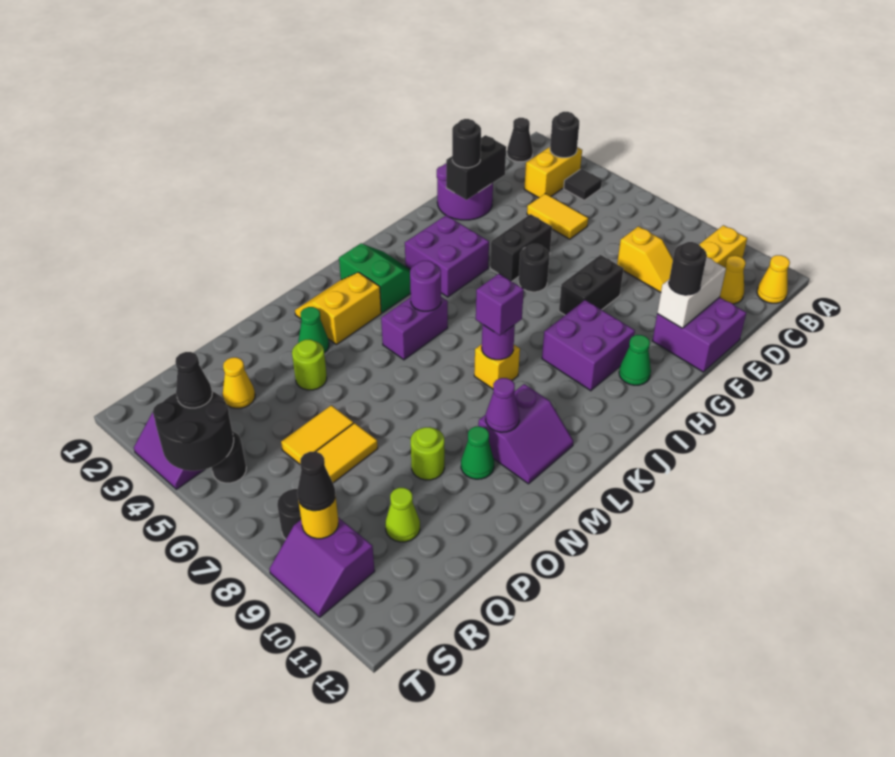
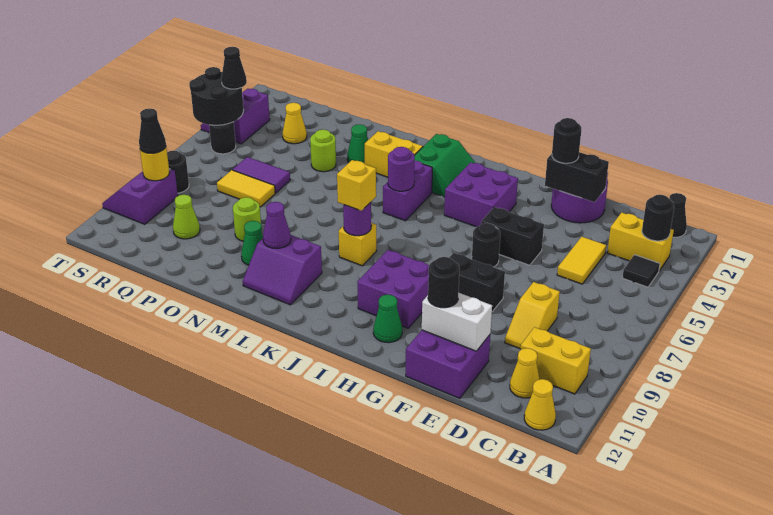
purple brick K5:L5 level 1 -> purple brick K4:K5 level 1
purple brick K8 level 3 -> yellow brick K8 level 3
yellow tile P6:Q6 level 1 -> purple tile P6:Q6 level 1

